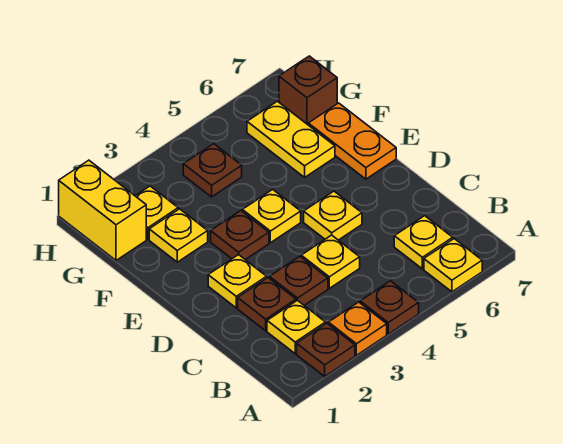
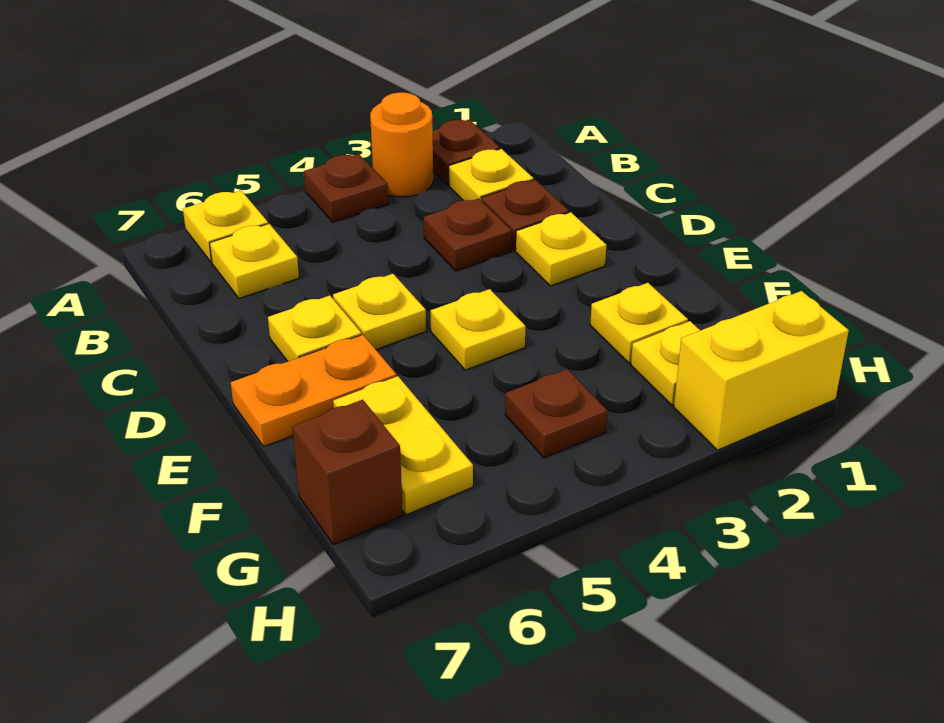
orange plate A3 level 1 -> orange round brick A3 level 1
yellow plate C4 level 1 -> yellow plate D6 level 1
brown plate E3 level 1 -> none
orange plate E7:F7 level 1 -> orange plate E6:E7 level 1
yellow brick G1:H1 level 1 -> yellow brick H1:H2 level 1

